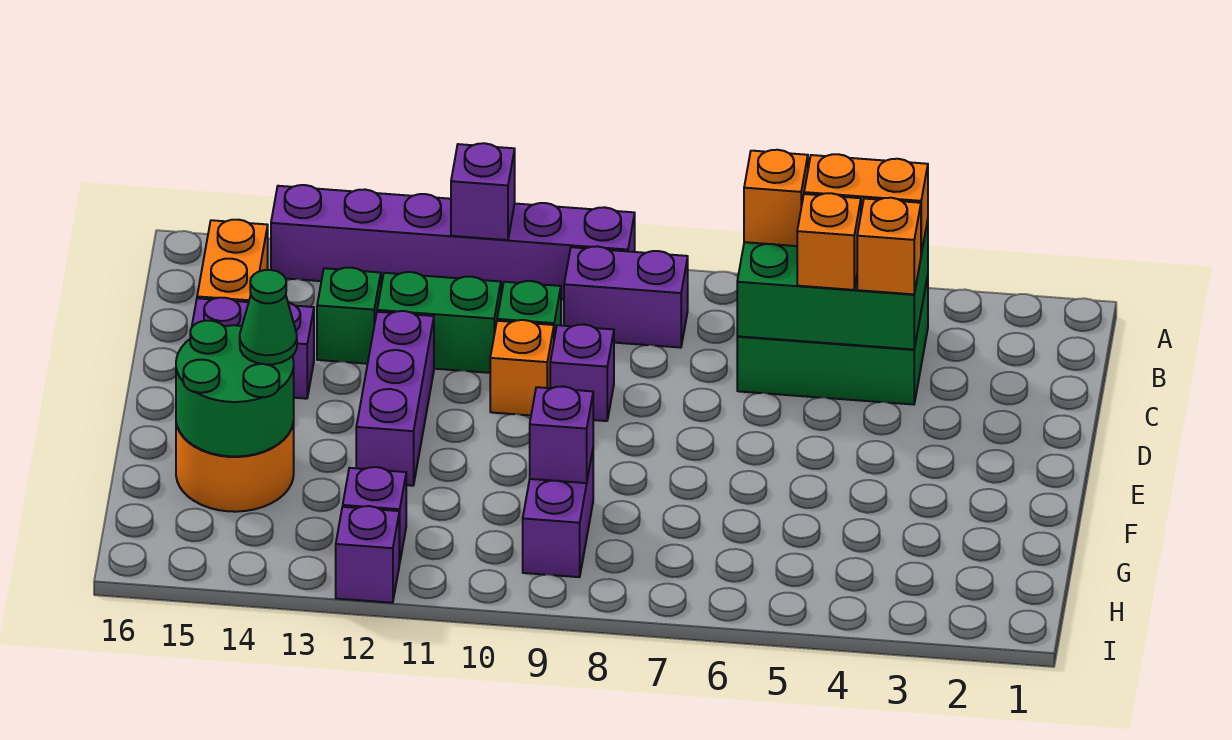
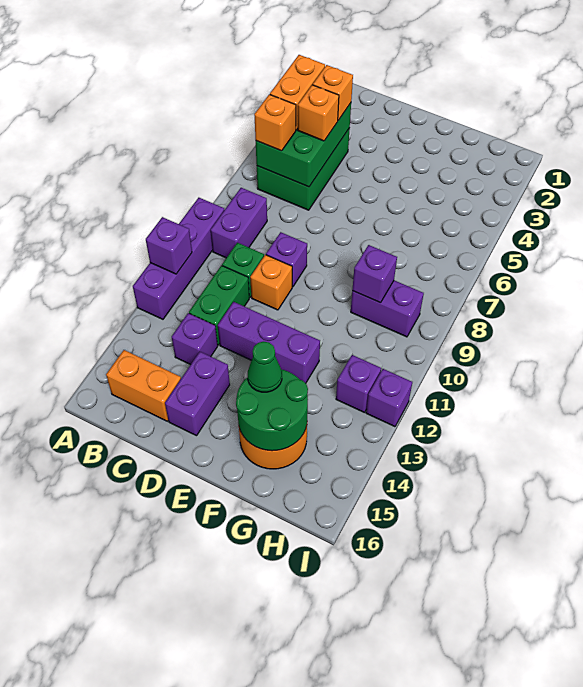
purple brick A9:A14 level 1 -> purple brick A9:A12 level 1
green brick C13 level 1 -> purple brick C13 level 1

